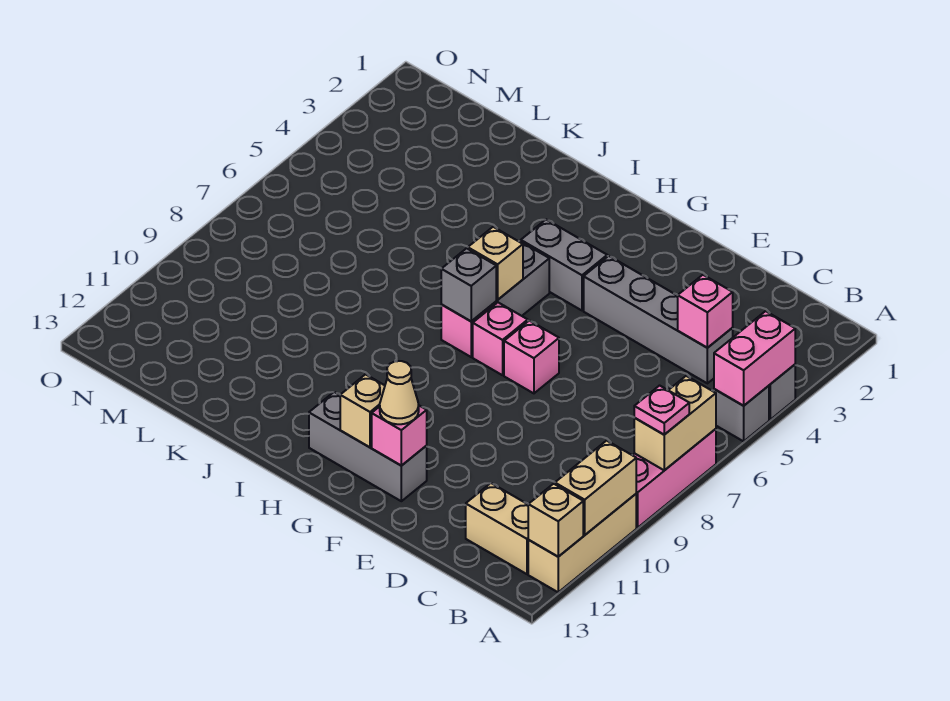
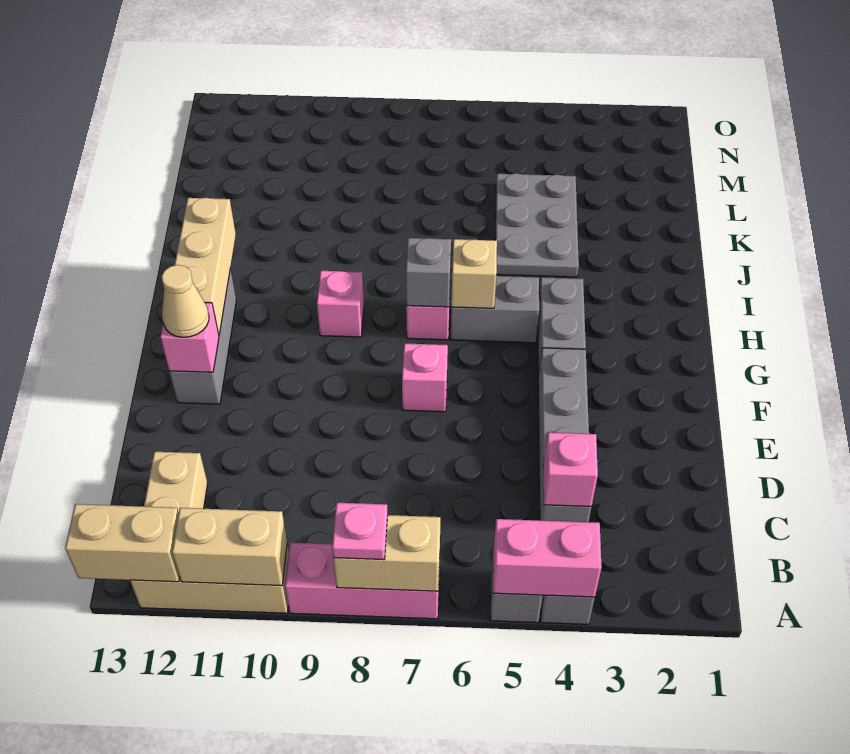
tan brick A12 level 2 -> tan brick A12:A13 level 2
pink brick G7 level 1 -> pink brick H9 level 1
tan brick G12 level 2 -> tan brick G12:I12 level 2
none -> grey plate J4:L5 level 1

